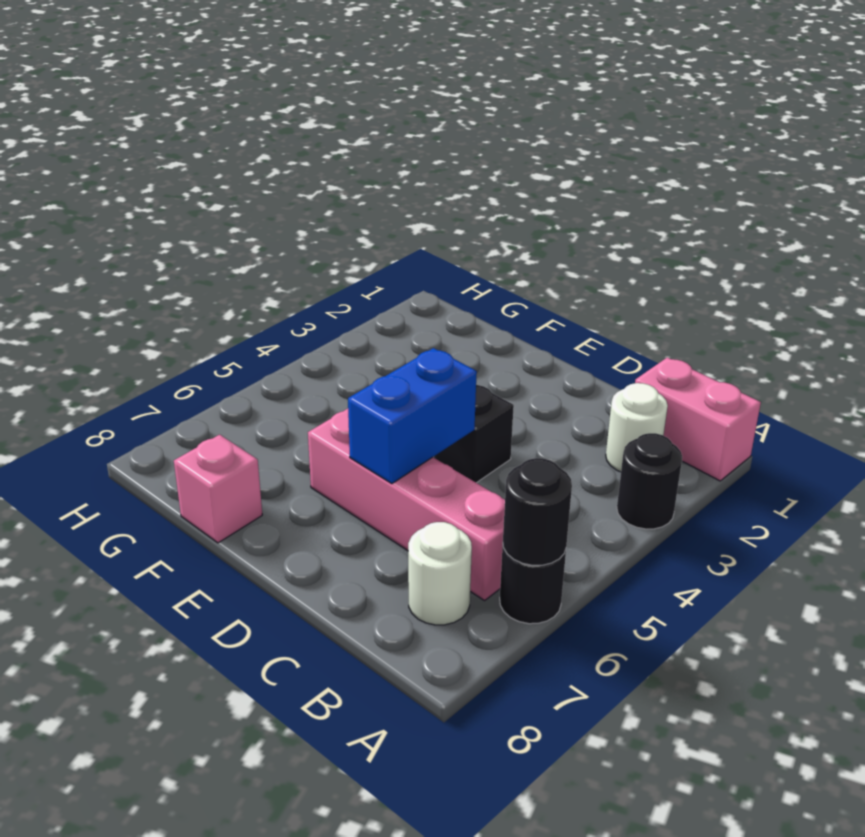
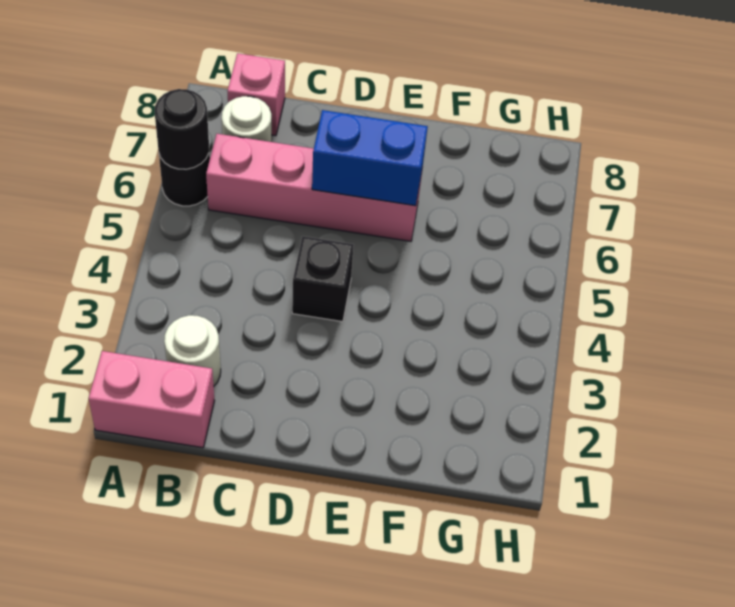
black round brick A3 level 1 -> none
blue brick D5:D6 level 2 -> blue brick D6:E6 level 2
pink brick F8 level 1 -> pink brick B8 level 1

